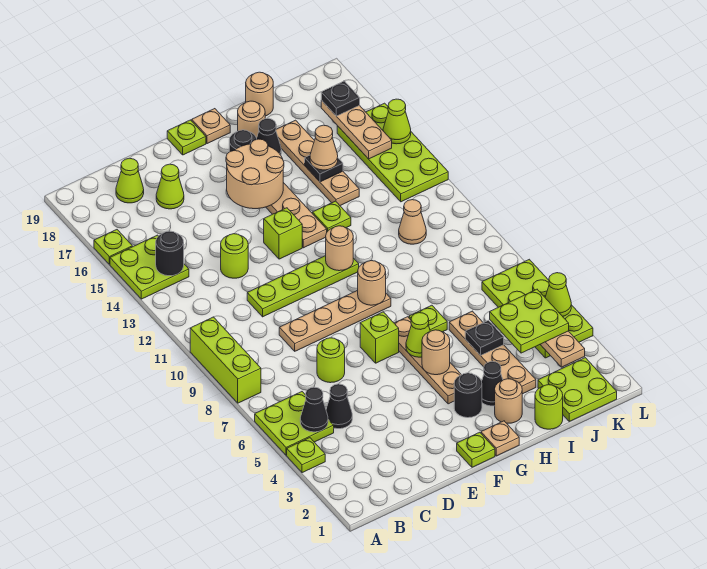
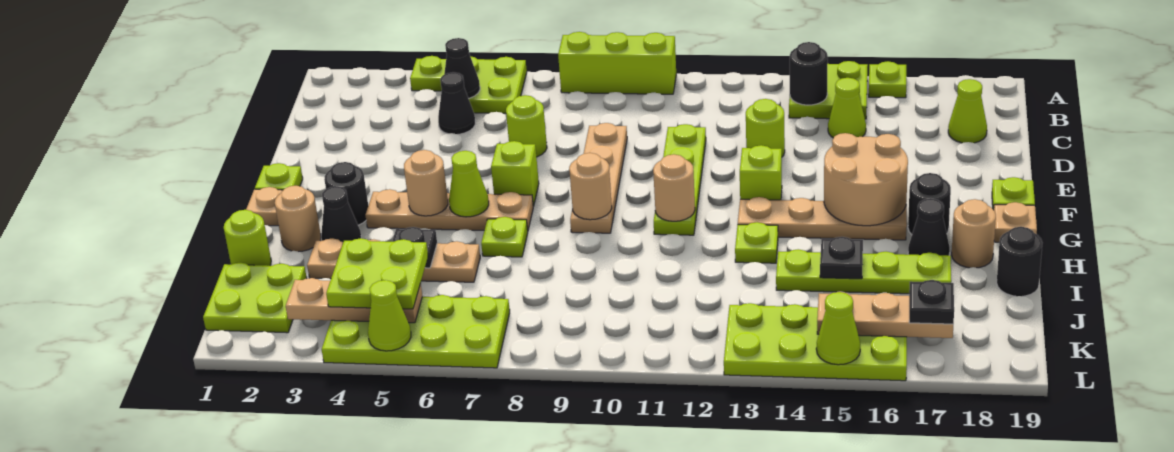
lime cone D17 level 1 -> lime cone C15 level 1
tan plate I14:I17 level 1 -> lime plate I14:I17 level 1
tan cone I15 level 3 -> none
tan round brick I19 level 1 -> black round brick I19 level 1
tan cone J11 level 1 -> none

